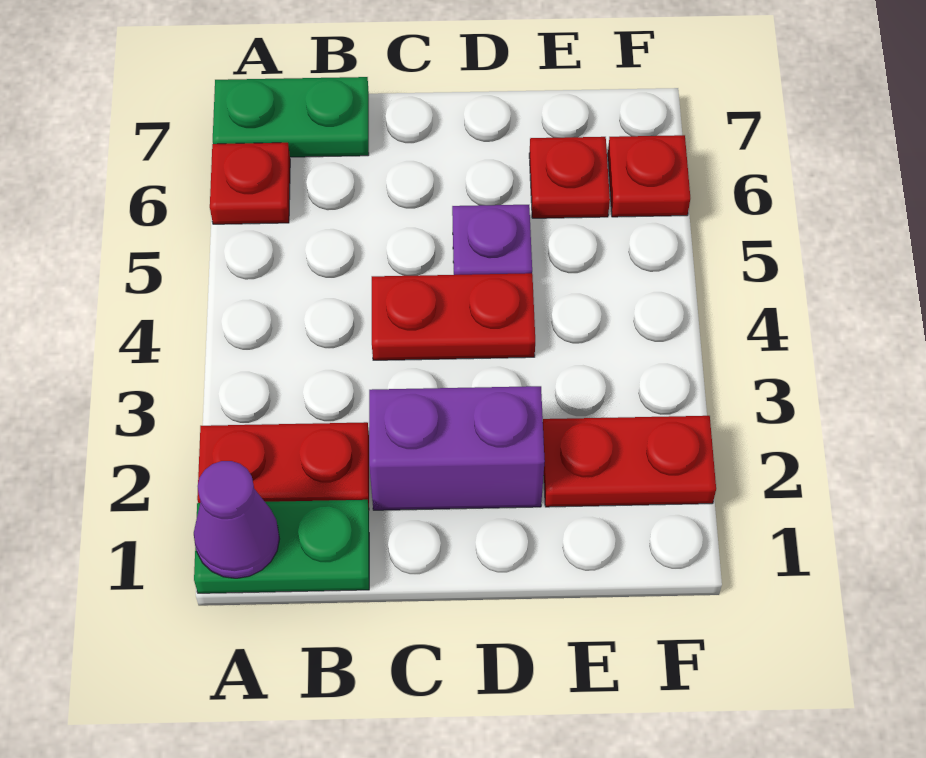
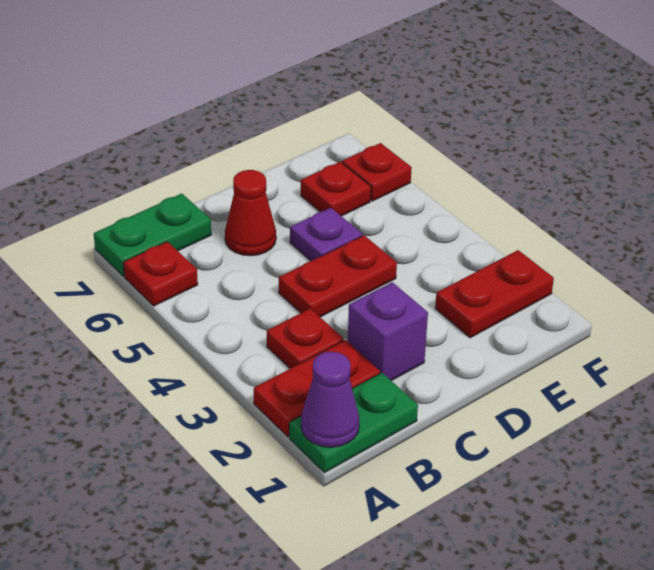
none -> red plate B3 level 1
purple brick C2:D2 level 1 -> purple brick C2 level 1
none -> red cone C6 level 1

